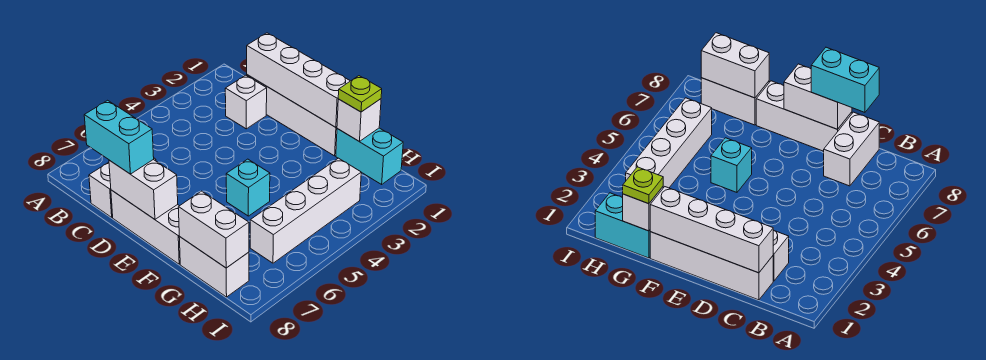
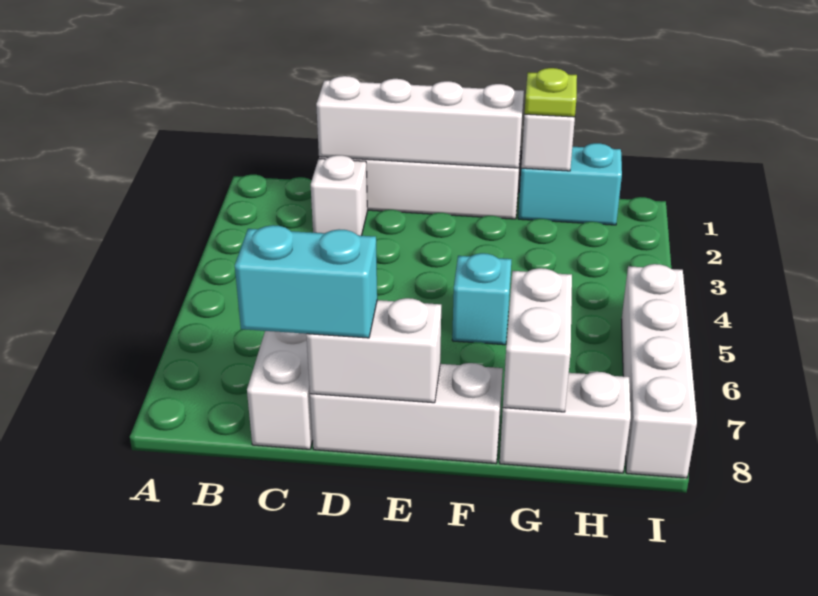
white brick G8:H8 level 2 -> white brick G7:G8 level 2
white brick H3:H6 level 1 -> white brick I5:I8 level 1

